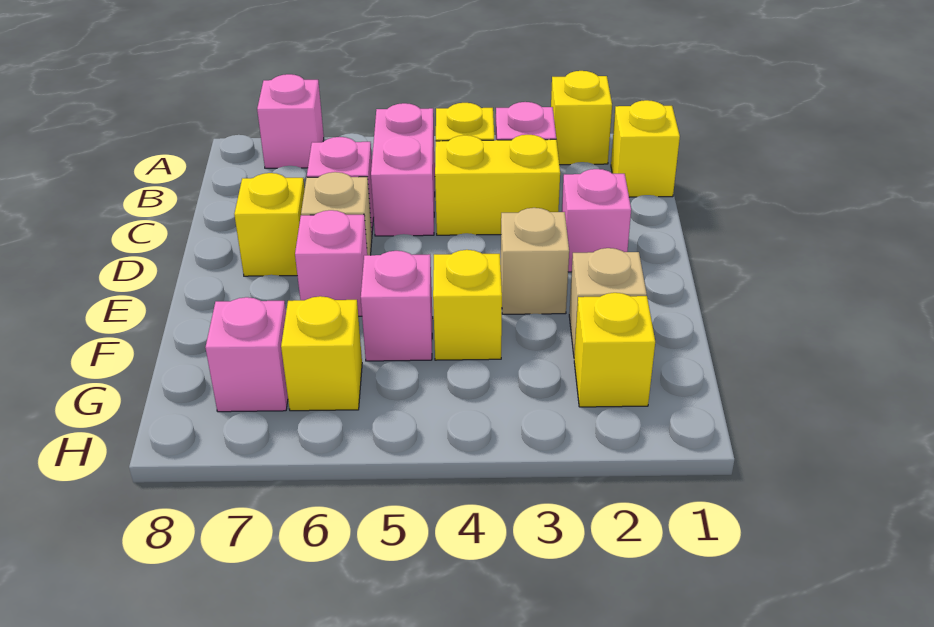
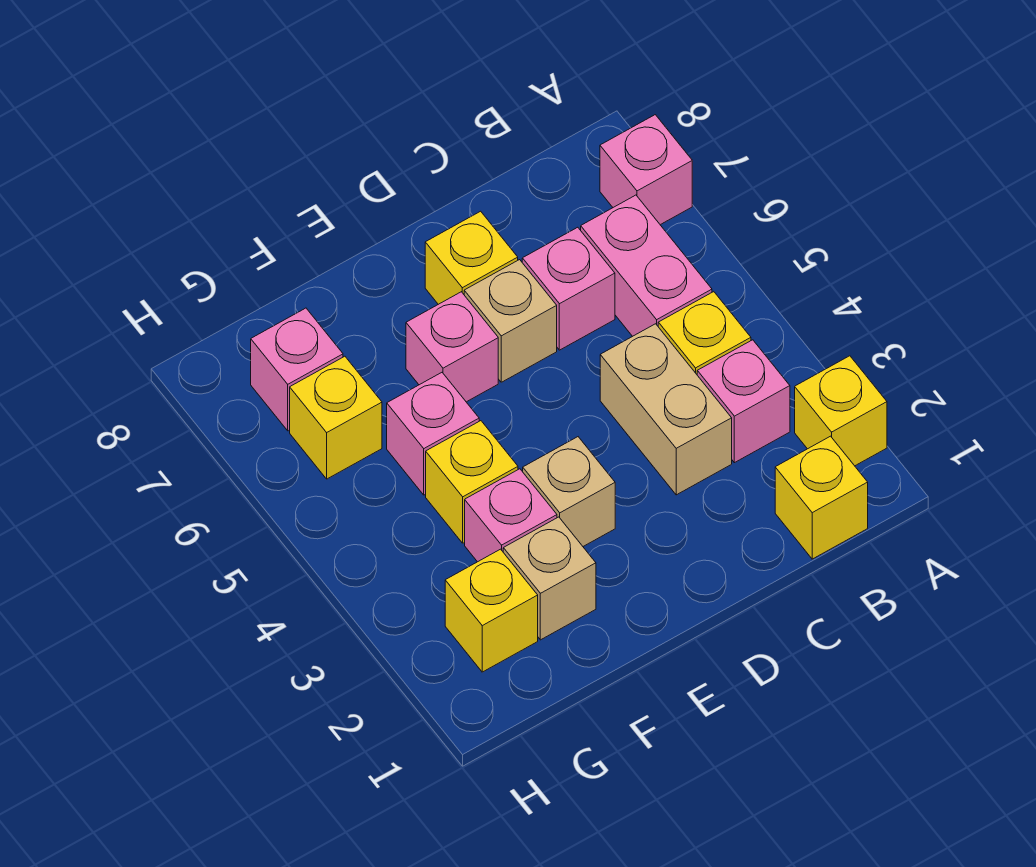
pink brick B5:C5 level 1 -> pink brick B5:B6 level 1
yellow brick C3:C4 level 1 -> tan brick C3:C4 level 1
pink brick D2 level 1 -> pink brick F3 level 1

